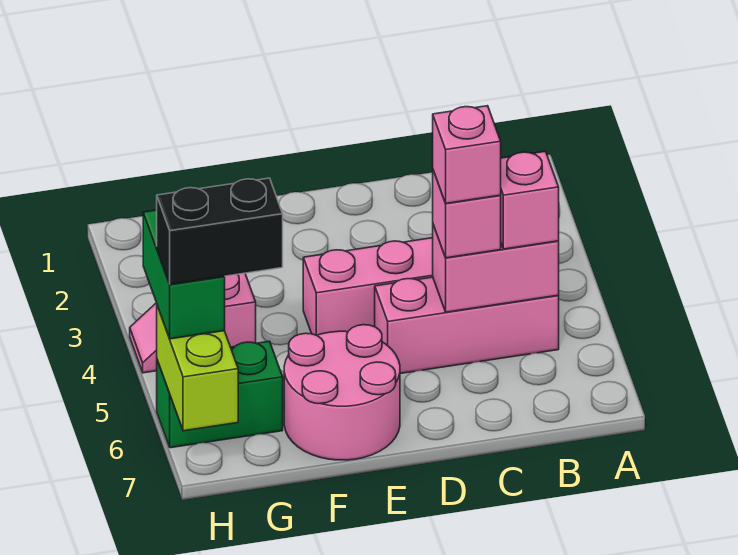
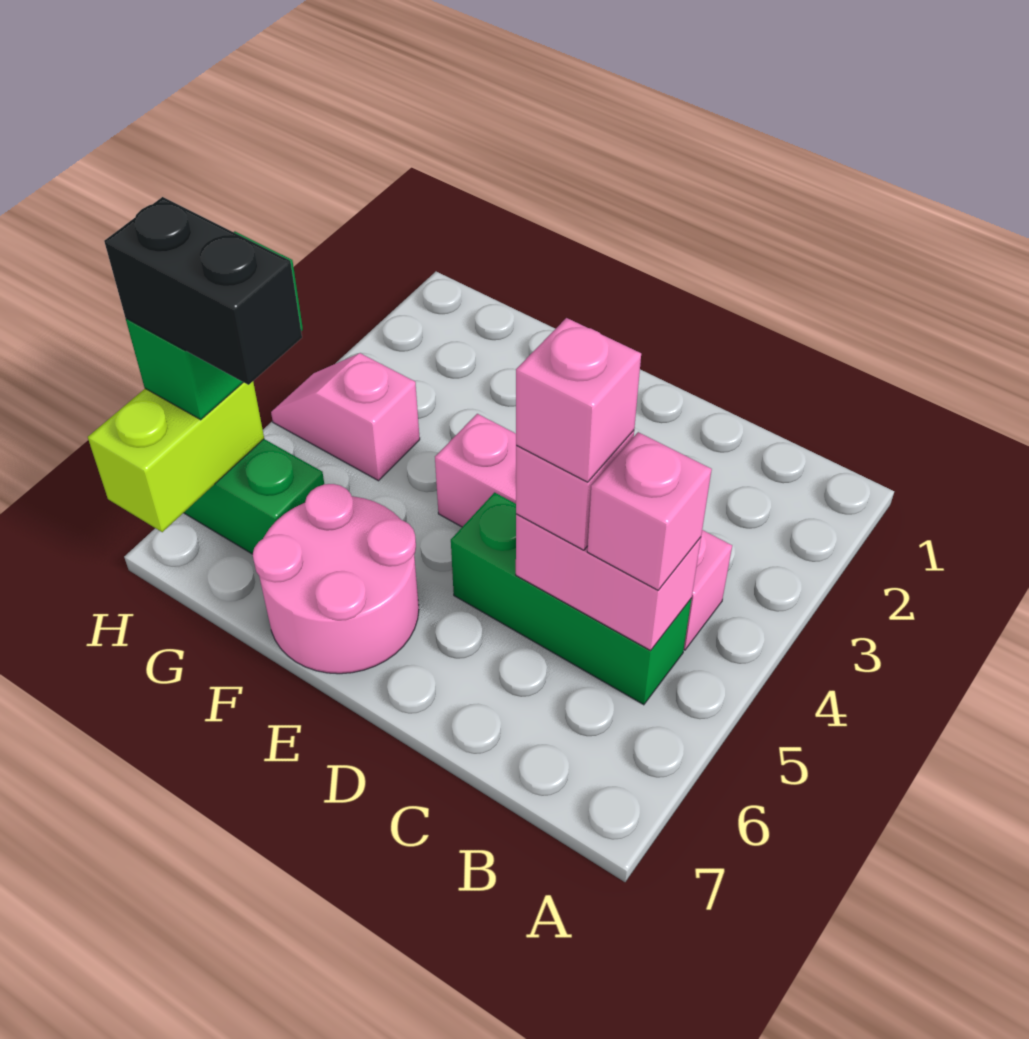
pink brick B5:D5 level 1 -> green brick B5:D5 level 1

